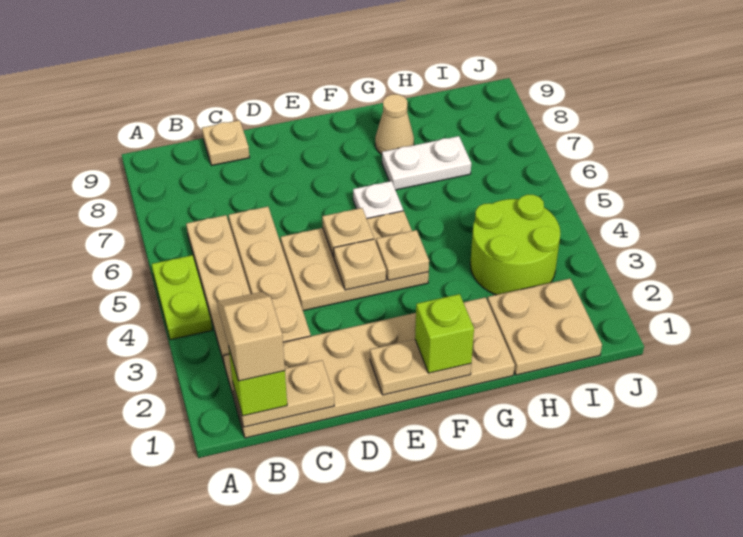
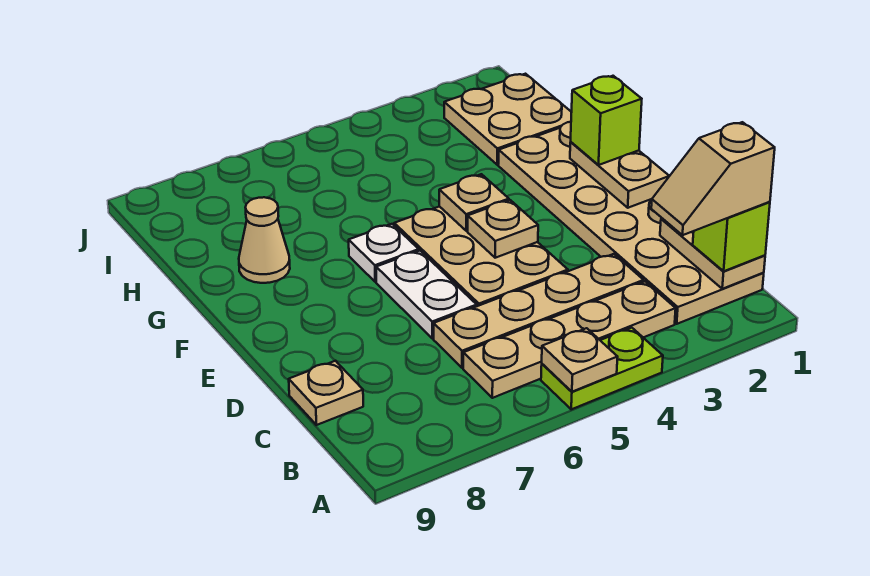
tan plate E5 level 2 -> tan plate A5 level 2
white plate G7:H7 level 1 -> white plate D6:E6 level 1
lime round brick H3:I4 level 1 -> none

